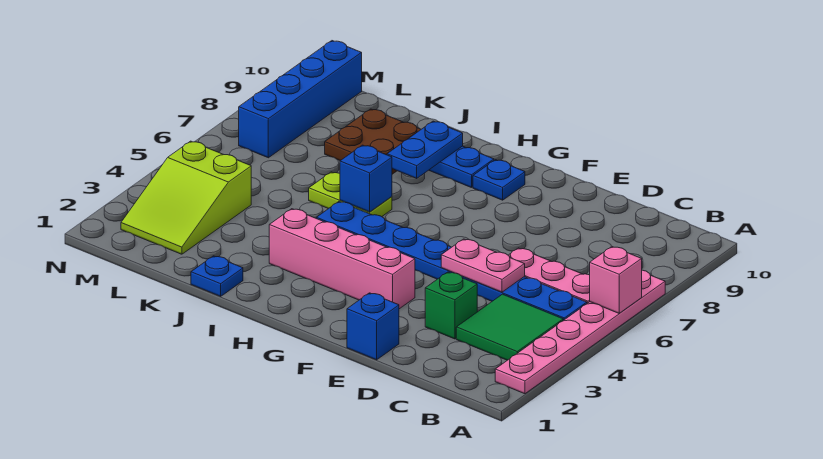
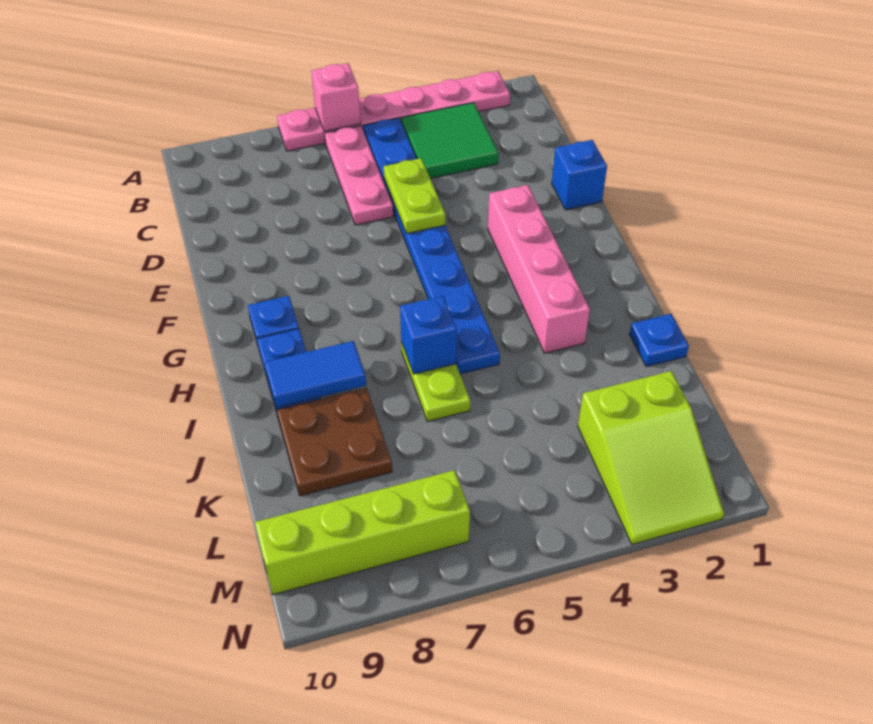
green brick D3 level 1 -> none
pink plate D5:E5 level 2 -> lime plate D5:E5 level 2
blue plate I8:I9 level 2 -> blue tile I8:I9 level 2
lime slope L2:M4 level 1 top 4 -> lime slope L2:N3 level 1 top L
blue brick M7:M10 level 1 -> lime brick M7:M10 level 1

